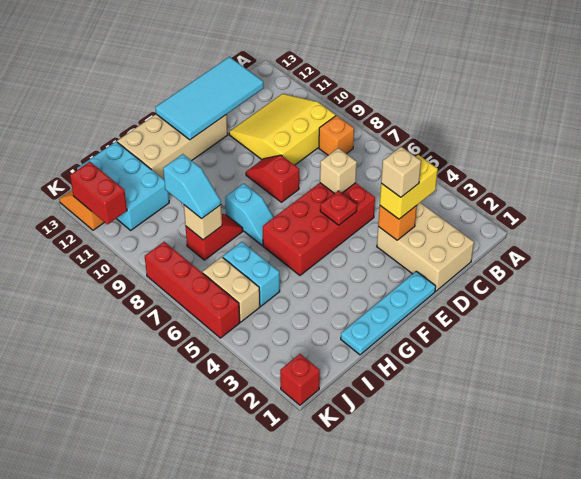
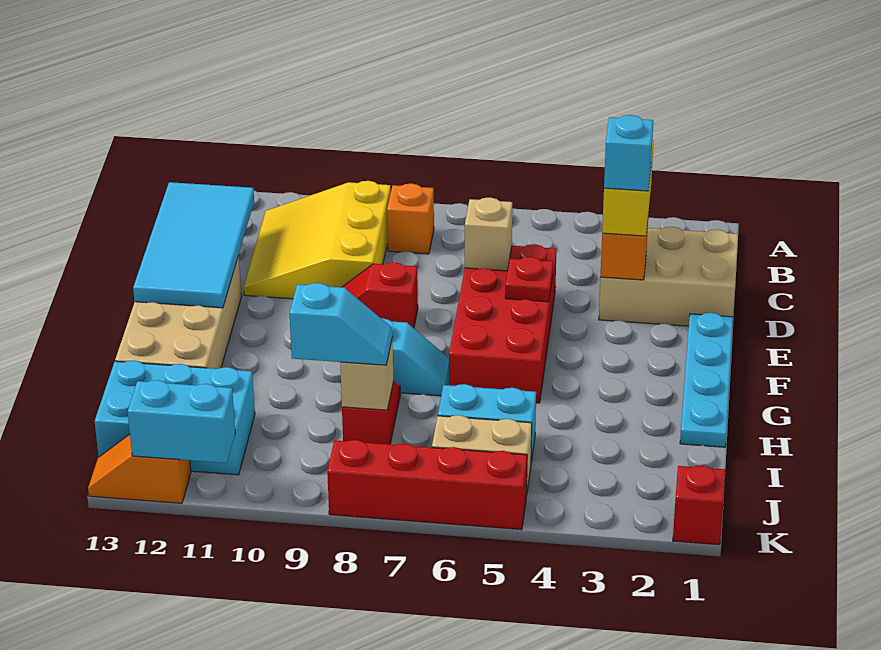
tan brick D3 level 4 -> cyan brick D3 level 4
red brick K11:K12 level 2 -> cyan brick K11:K12 level 2

